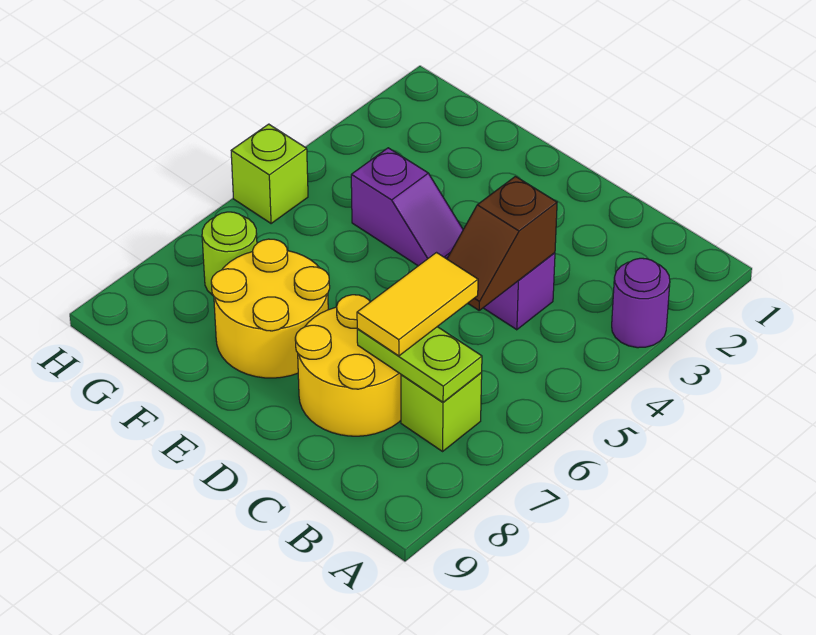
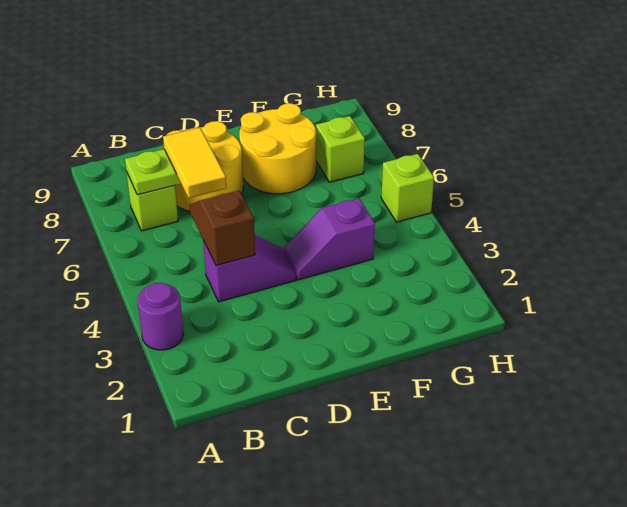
lime round brick G7 level 1 -> lime brick G7 level 1

